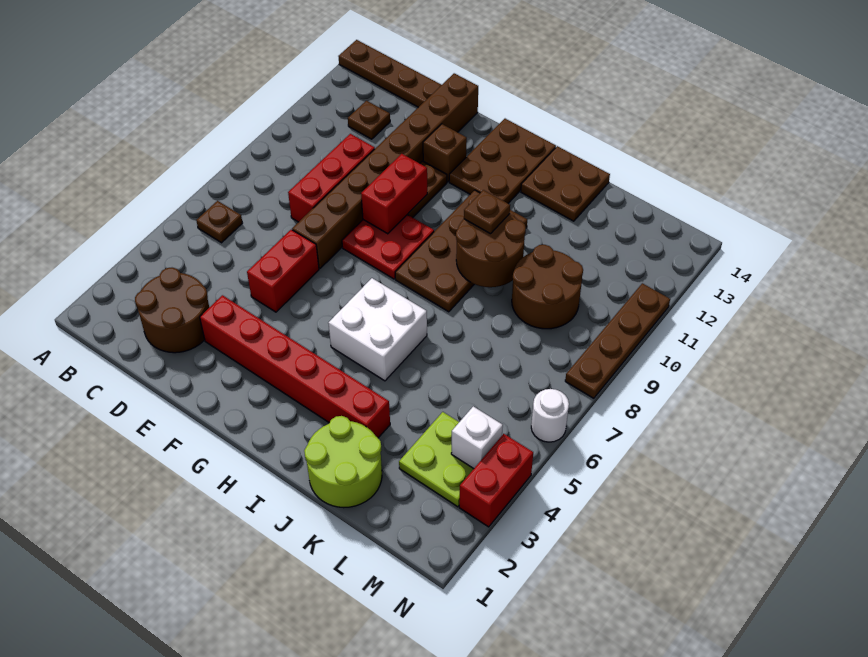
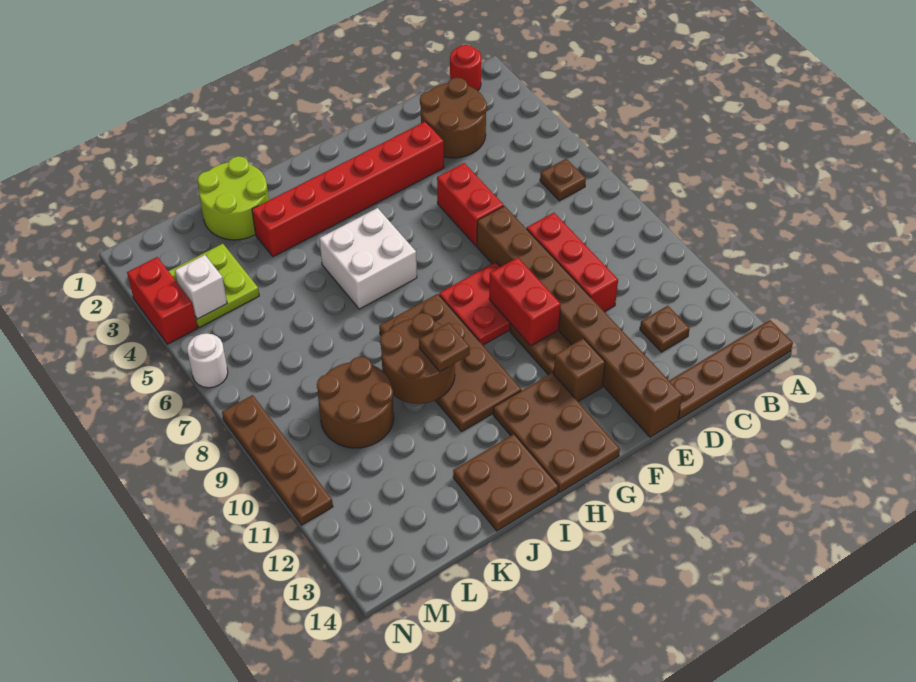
none -> red round brick B1 level 1

